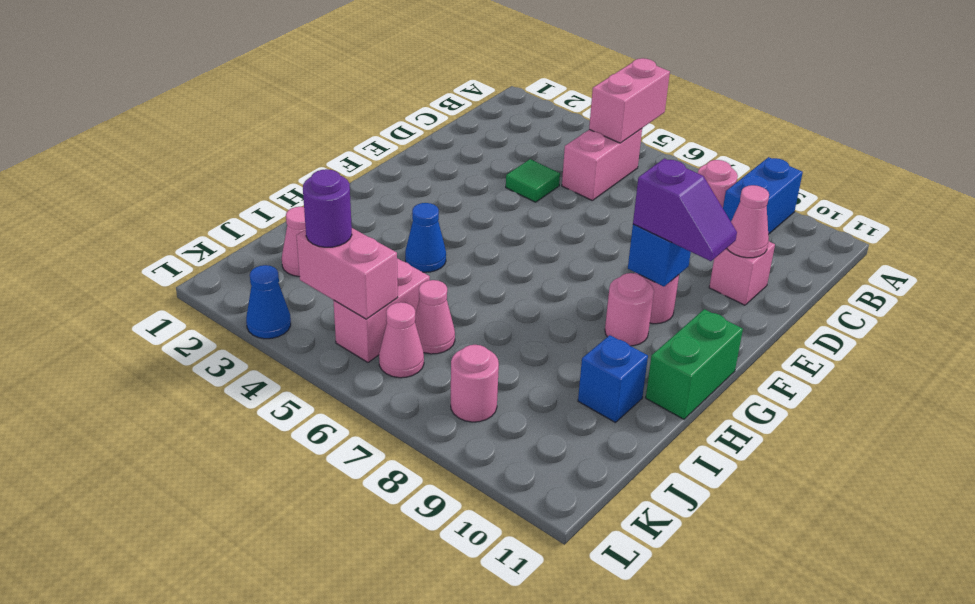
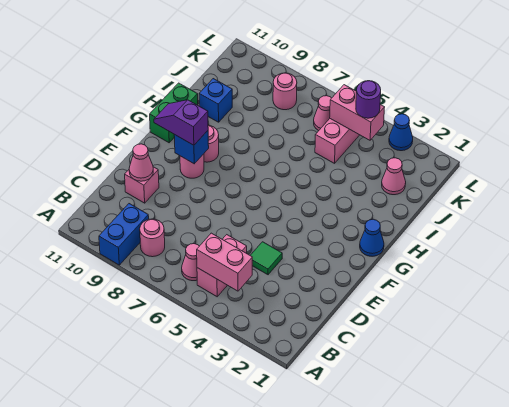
pink brick A5:B5 level 2 -> pink brick B4:B5 level 2
blue cone H4 level 1 -> blue cone G1 level 1
pink cone J6 level 1 -> pink cone B6 level 1

